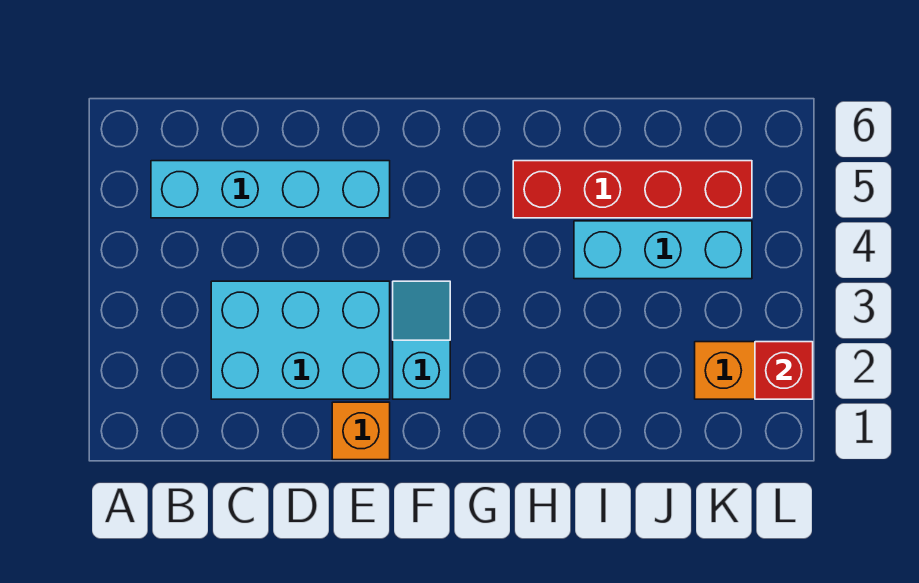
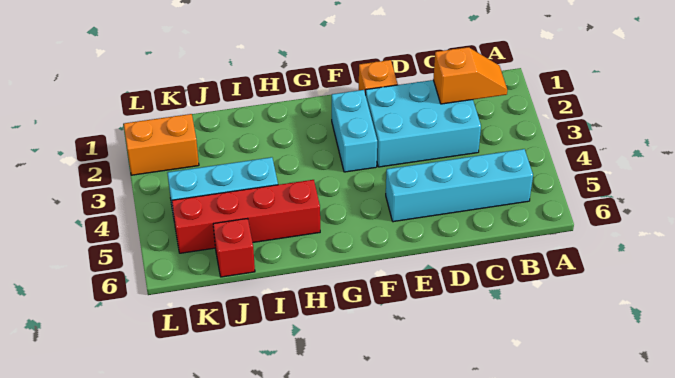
none -> orange slope B2:C2 level 2 top C
cyan slope F2:F3 level 1 top 2 -> cyan brick F2:F3 level 1
red brick L2 level 2 -> red brick J6 level 1

